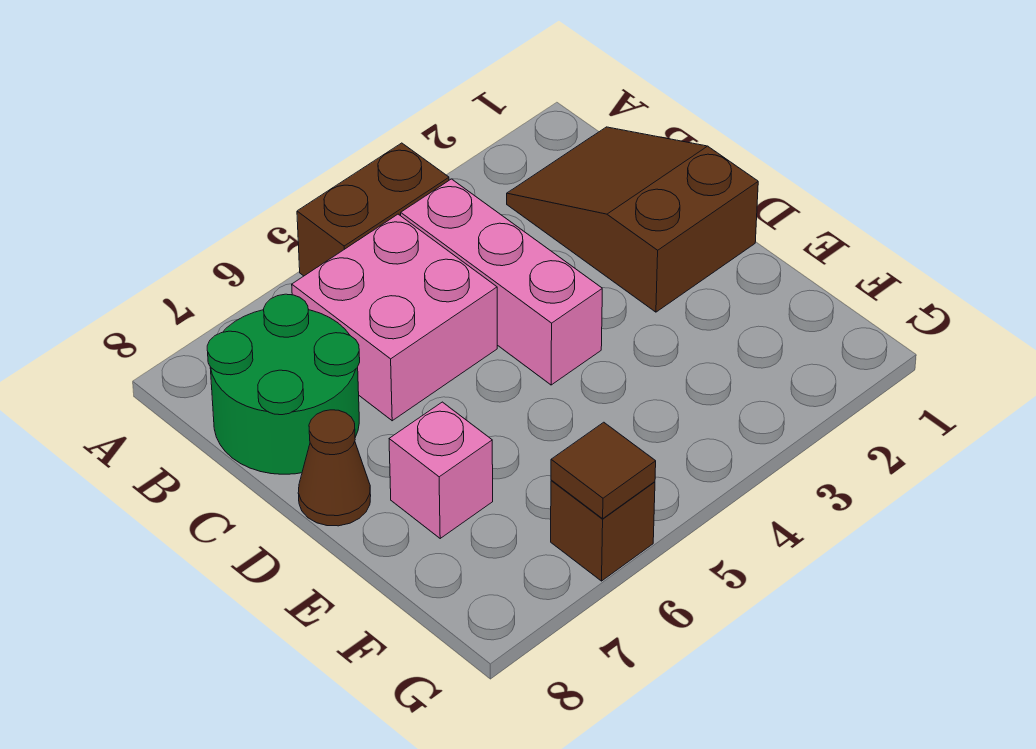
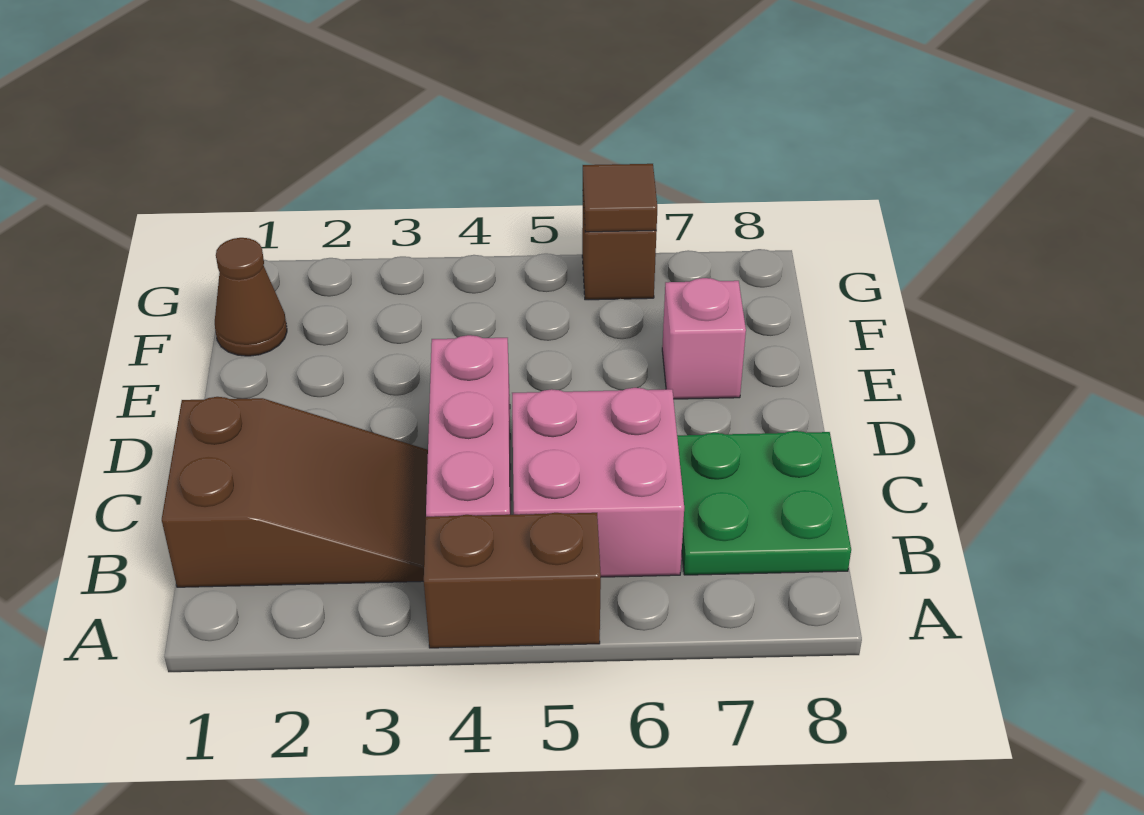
brown slope B1:D2 level 1 top D -> brown slope B1:C3 level 1 top 1
green round brick B7:C8 level 1 -> green plate B7:C8 level 1
brown cone D8 level 1 -> brown cone F1 level 1

